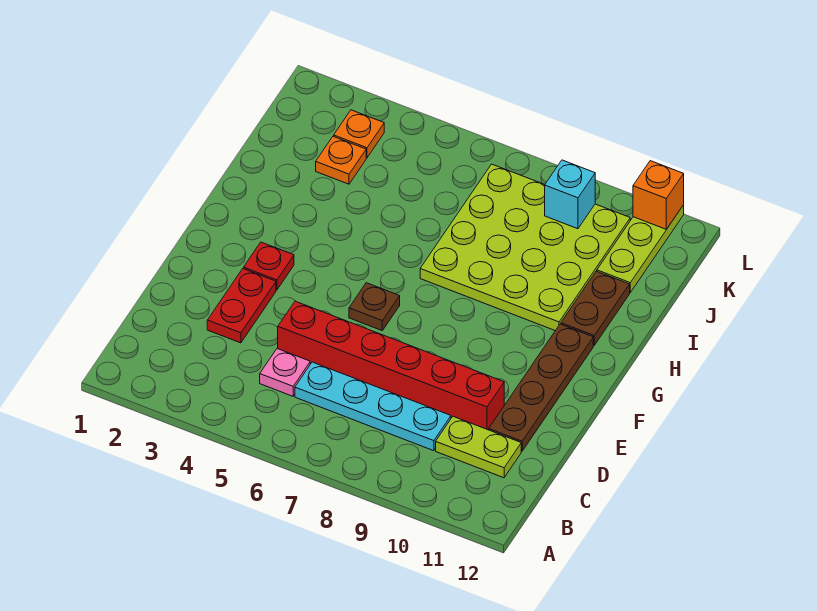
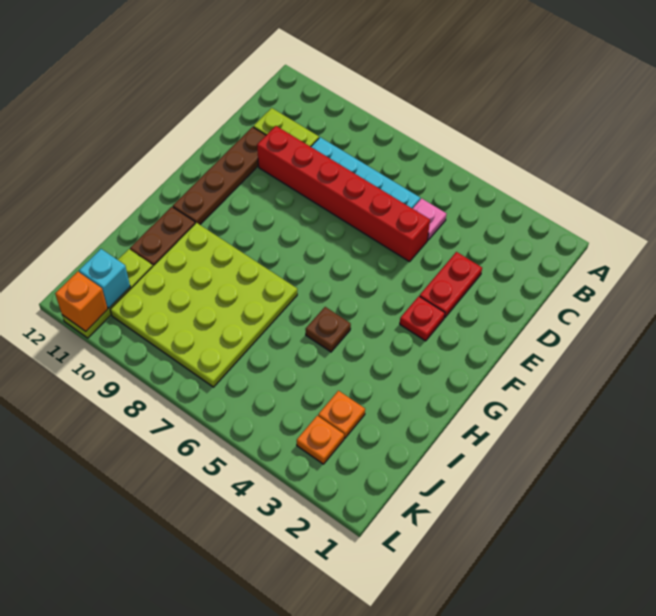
brown plate F6 level 1 -> brown plate H5 level 1
cyan brick K9 level 2 -> cyan brick K11 level 2

